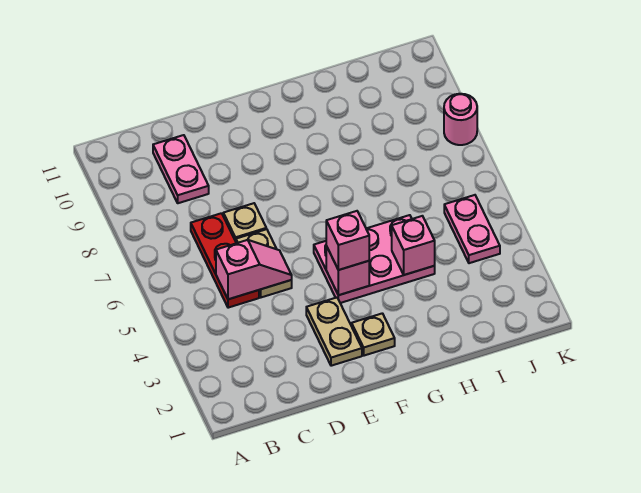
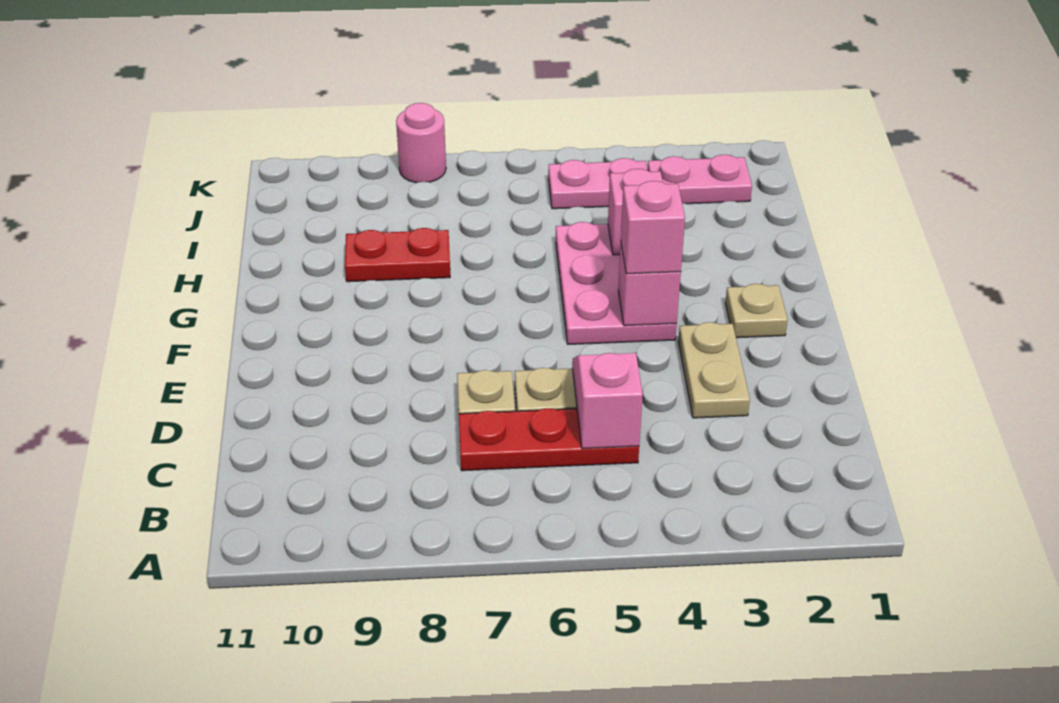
pink plate C9:C10 level 1 -> pink plate J2:J3 level 1
tan plate E2:E3 level 1 -> tan plate D3:E3 level 1
none -> red plate H8:H9 level 1

